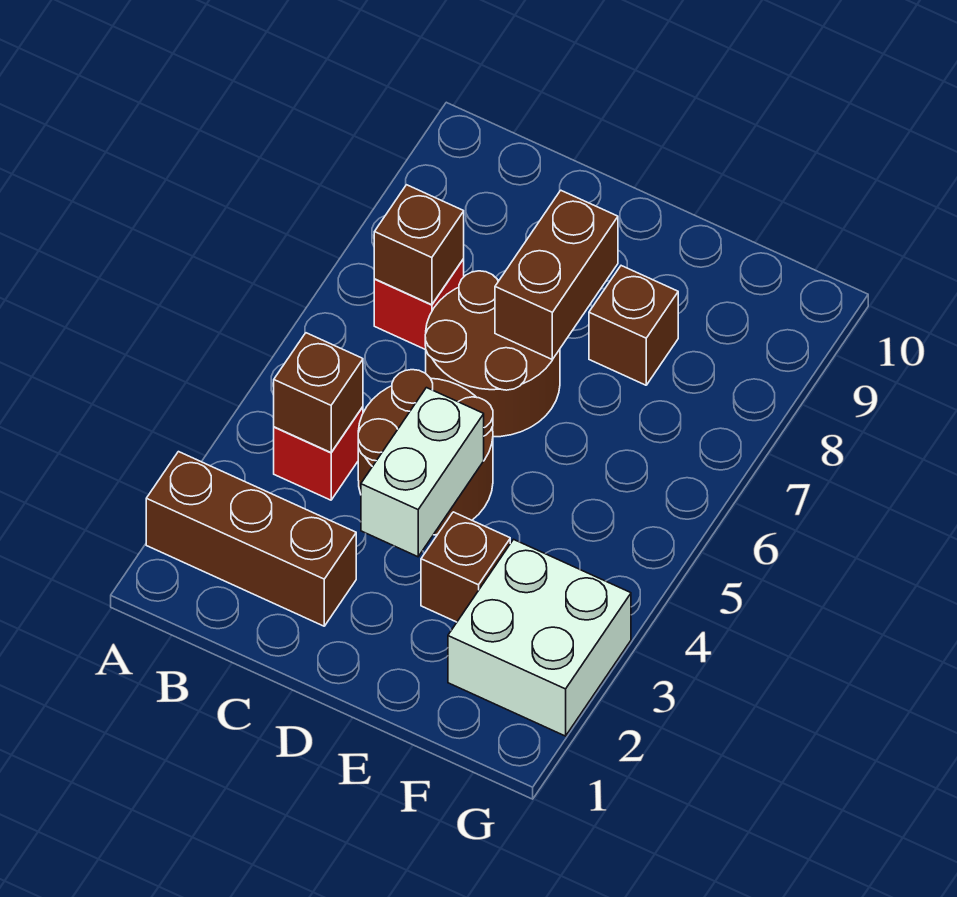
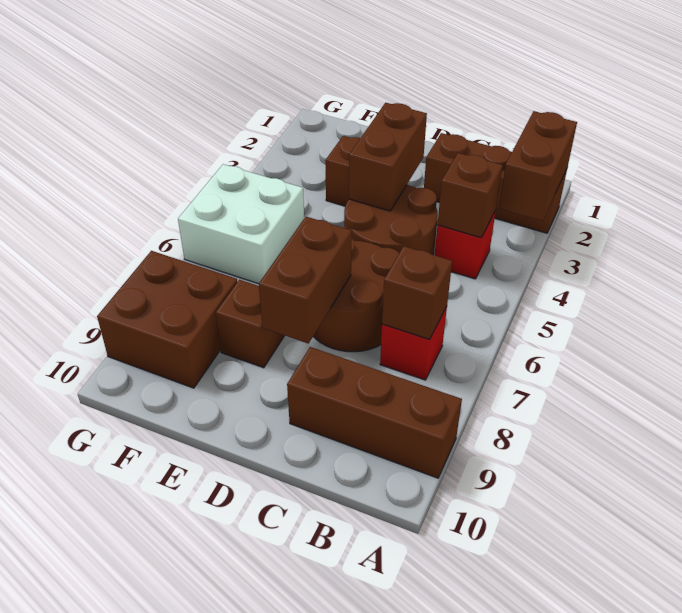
none -> brown brick A2:A3 level 2
none -> brown brick A9:C9 level 1
white brick D3:D4 level 2 -> brown brick D3:D4 level 2
white brick F2:G3 level 1 -> white brick F5:G6 level 1
none -> brown brick F8:G9 level 1

